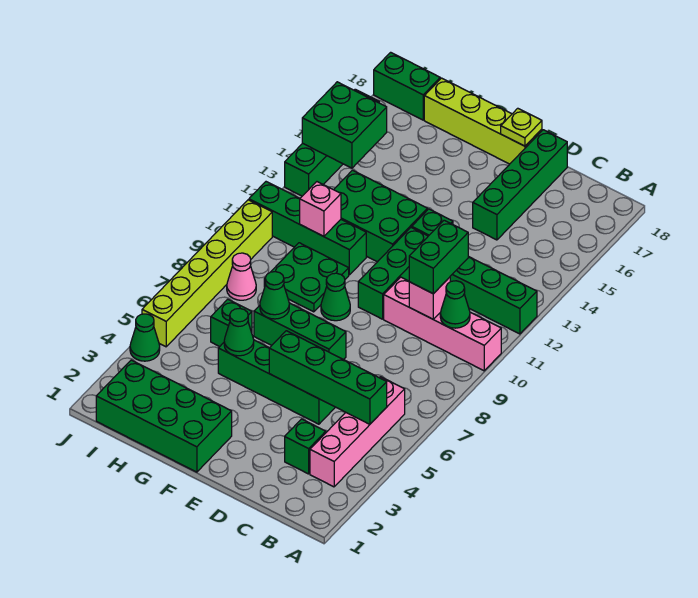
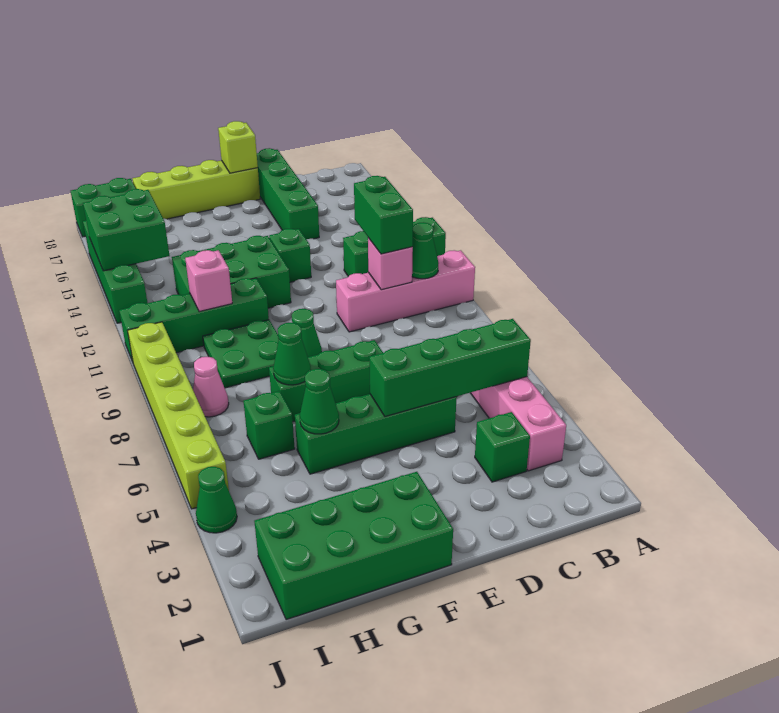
green brick E10:E12 level 1 -> none
lime plate E18 level 2 -> lime brick E18 level 2

